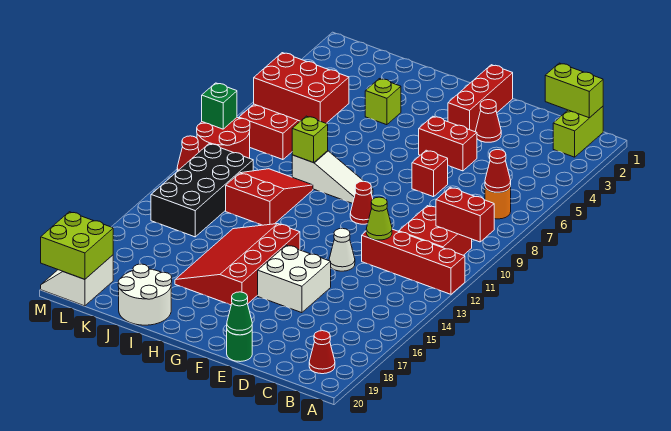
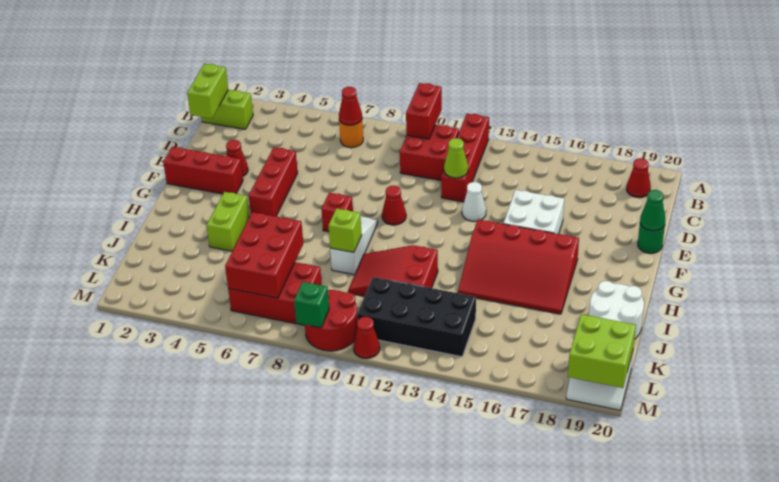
red brick E5:F5 level 1 -> red brick E5:G5 level 1
red brick E7 level 1 -> red brick G8 level 1
lime brick I4 level 1 -> lime brick H4:I4 level 1

